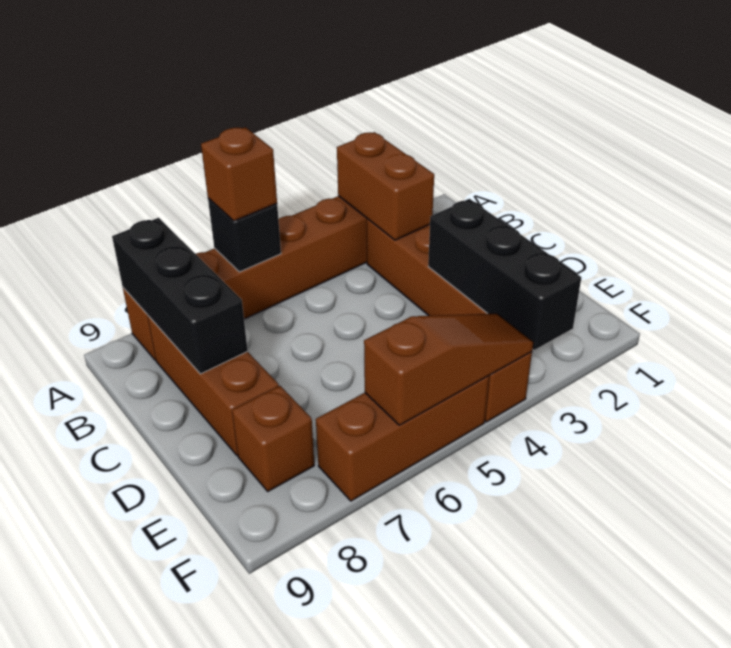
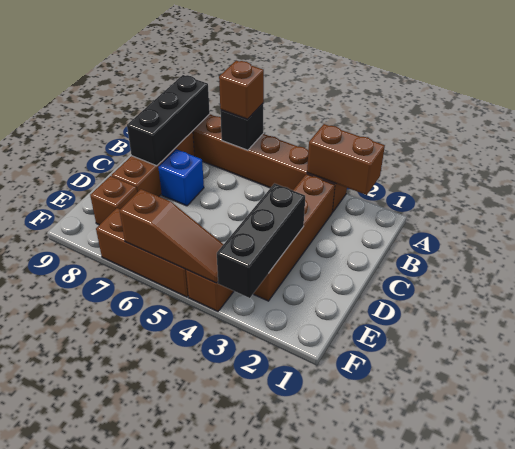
brown brick A3:B3 level 2 -> brown brick A2:A3 level 2
none -> blue brick C7 level 1

